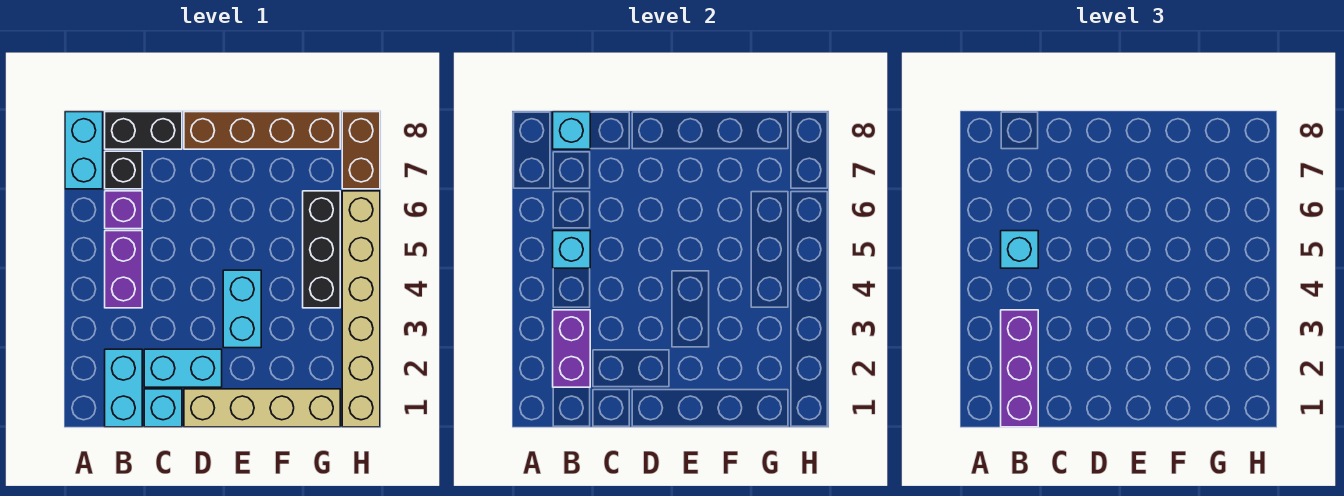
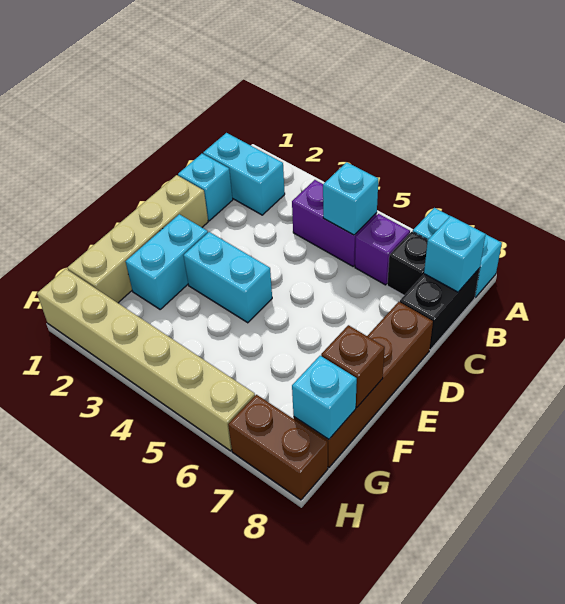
purple brick B1:B3 level 3 -> none
purple brick B2:B3 level 2 -> none
cyan brick B5 level 3 -> cyan brick G8 level 2
cyan brick C2:D2 level 1 -> cyan brick E2:F2 level 1
none -> brown brick F8 level 2
black brick G4:G6 level 1 -> none

